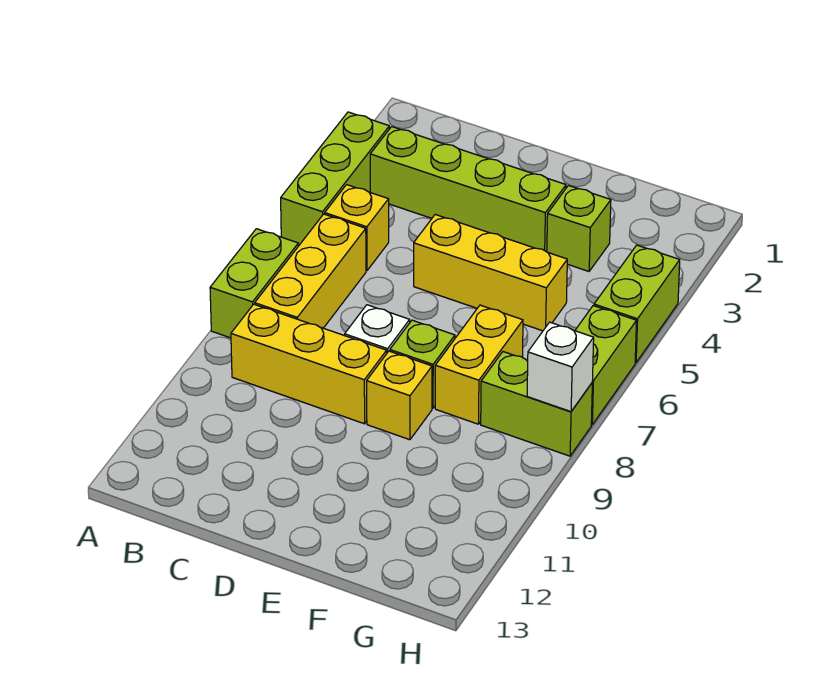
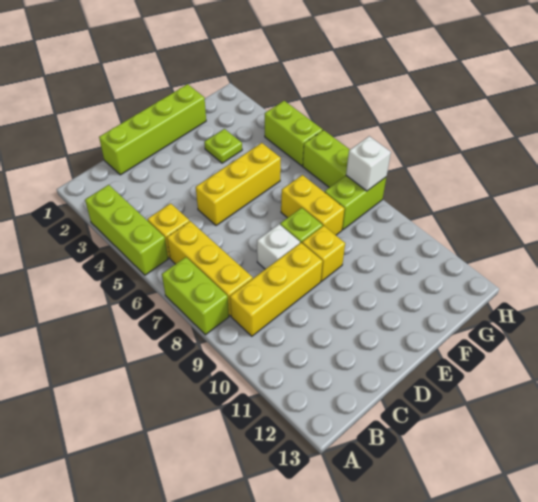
lime brick B3:E3 level 1 -> lime brick C1:F1 level 1
lime brick F3 level 1 -> lime plate F3 level 1

